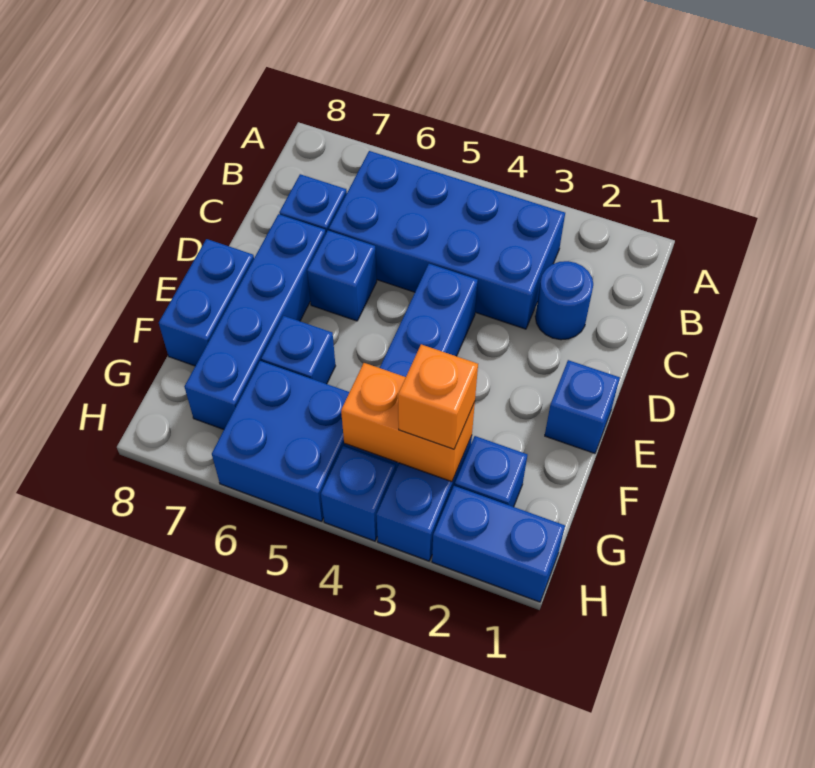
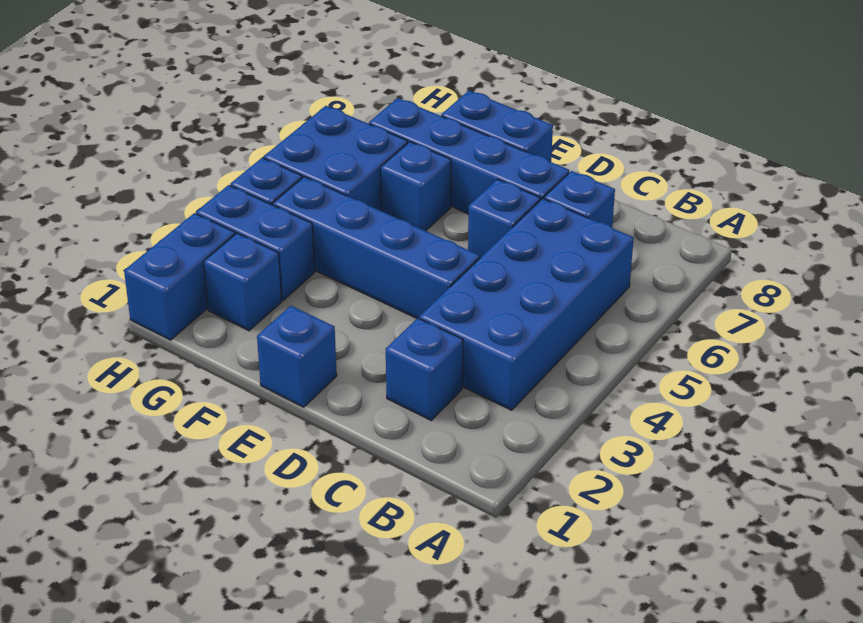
blue round brick C2 level 1 -> blue brick C2 level 1
orange brick G3:G4 level 2 -> none
orange brick G3 level 3 -> none

